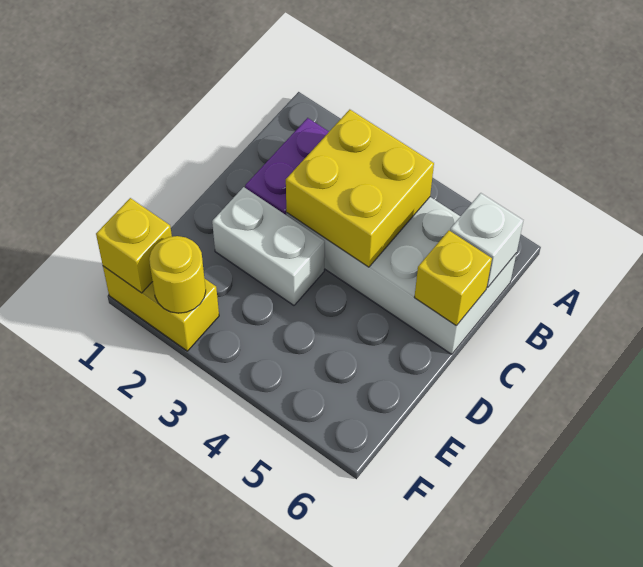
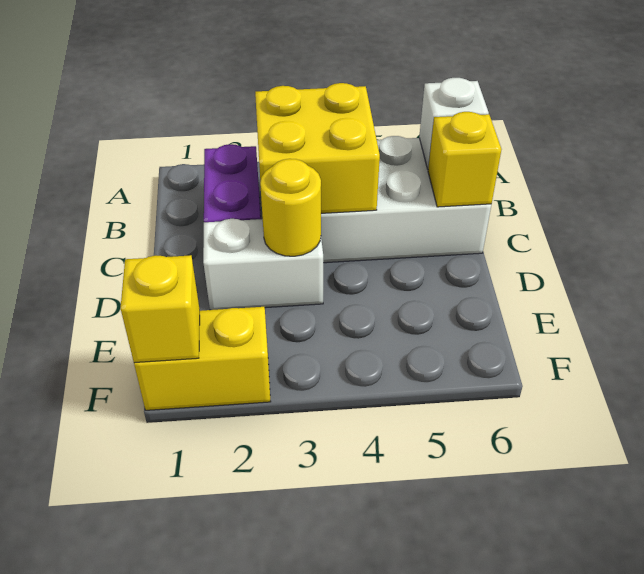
yellow round brick F2 level 2 -> yellow round brick D3 level 2

